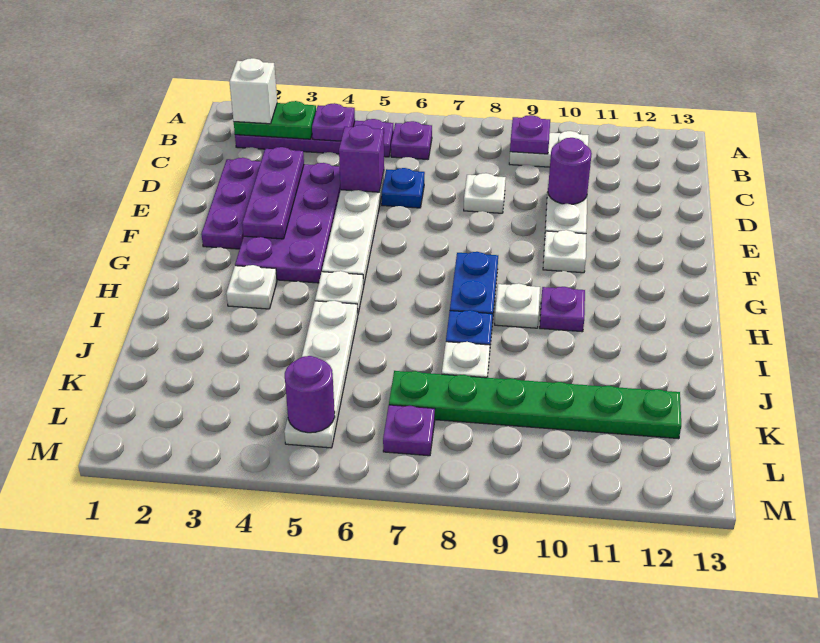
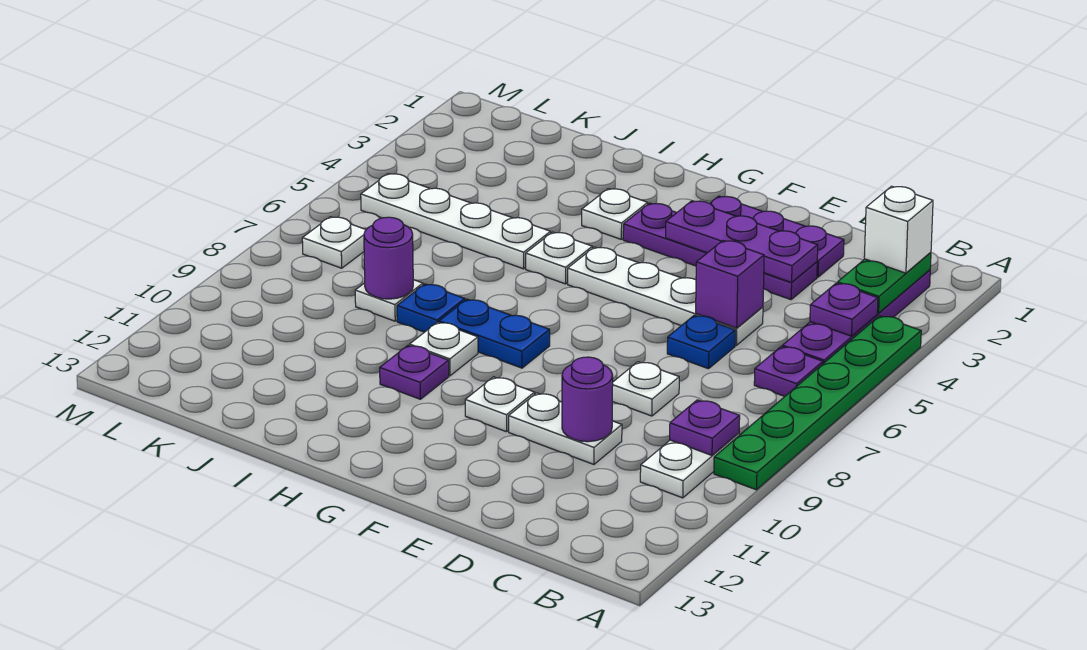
purple plate D3:G4 level 1 -> purple plate D3:G3 level 1
green plate K7:K12 level 1 -> green plate A4:A9 level 1
purple round brick L5 level 2 -> purple round brick J8 level 2
purple plate L7 level 1 -> white plate L7 level 1

